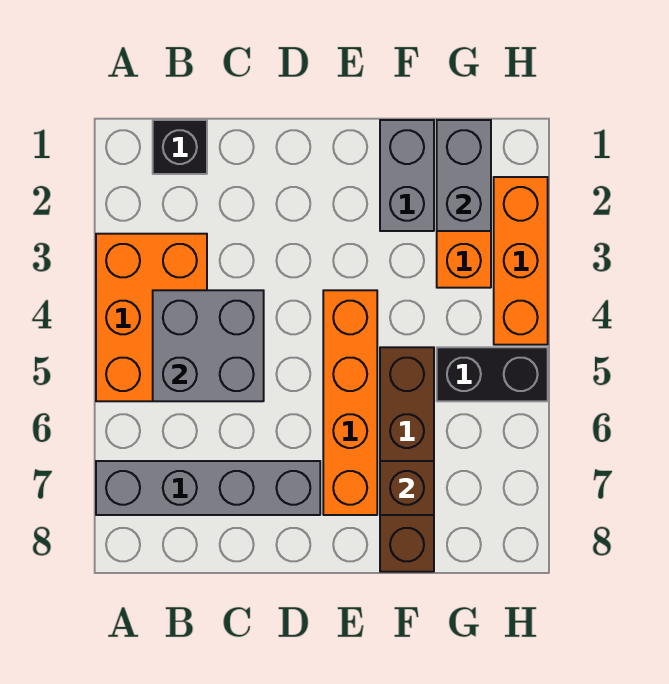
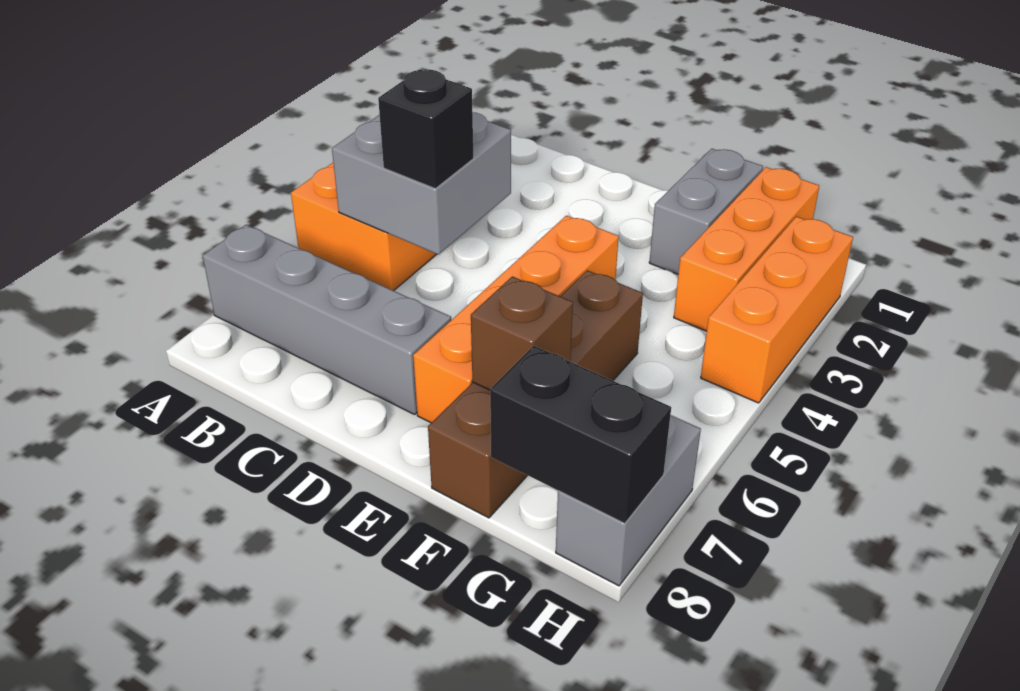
black brick B1 level 1 -> black brick C5 level 3
grey brick G1:G2 level 2 -> grey brick H7:H8 level 1
black brick G5:H5 level 1 -> black brick G8:H8 level 2

